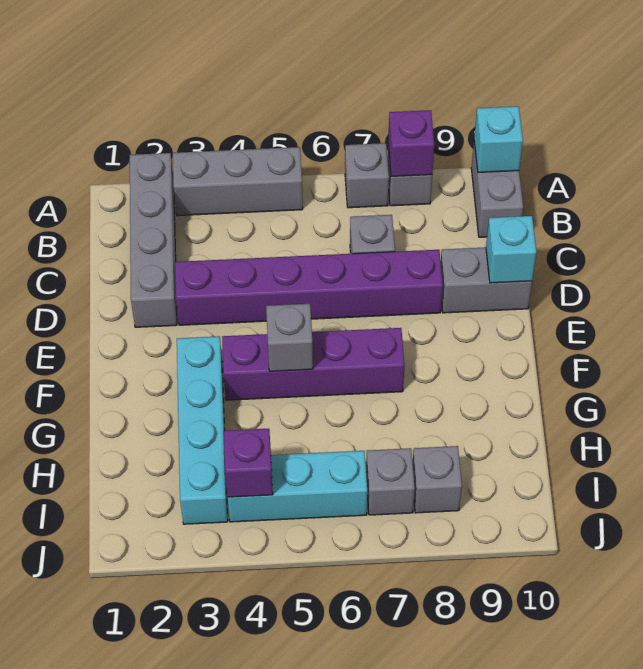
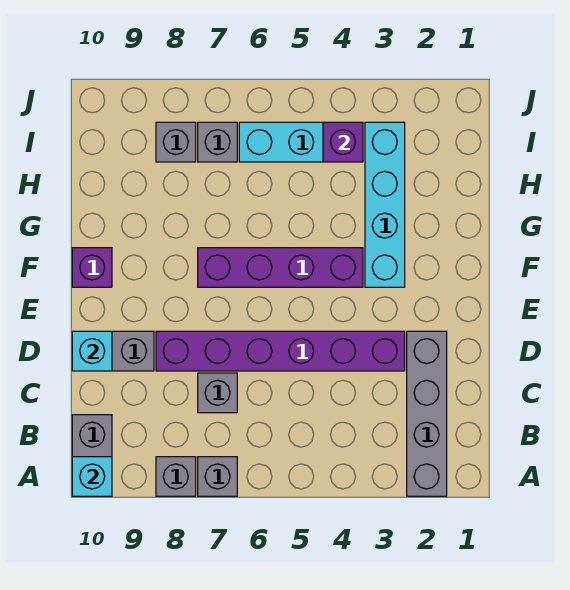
grey brick A3:A5 level 1 -> none
purple brick A8 level 2 -> purple brick F10 level 1
grey brick F5 level 2 -> none

